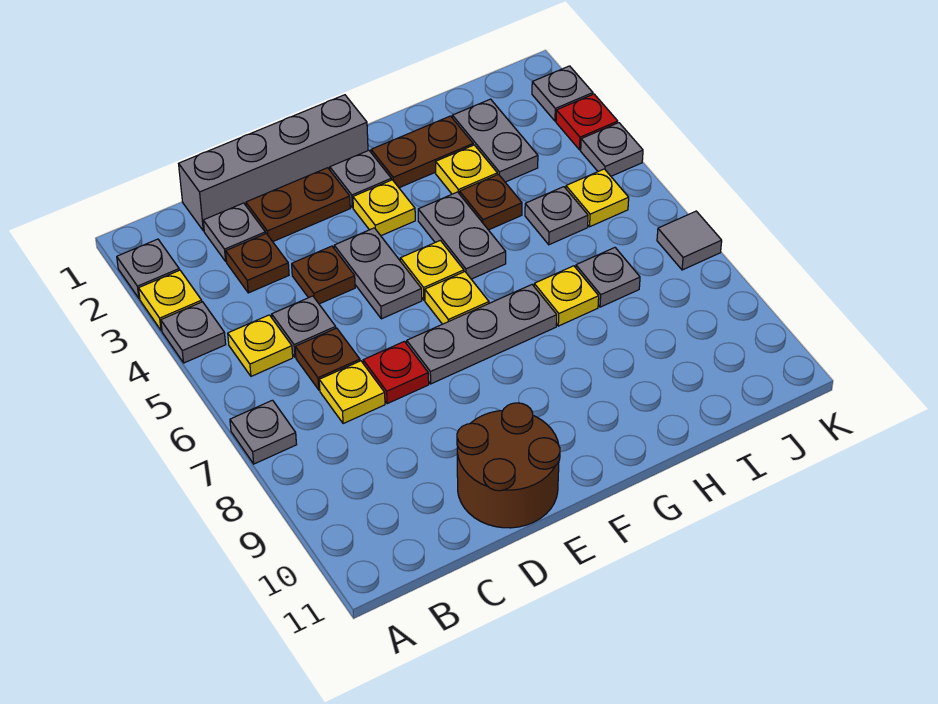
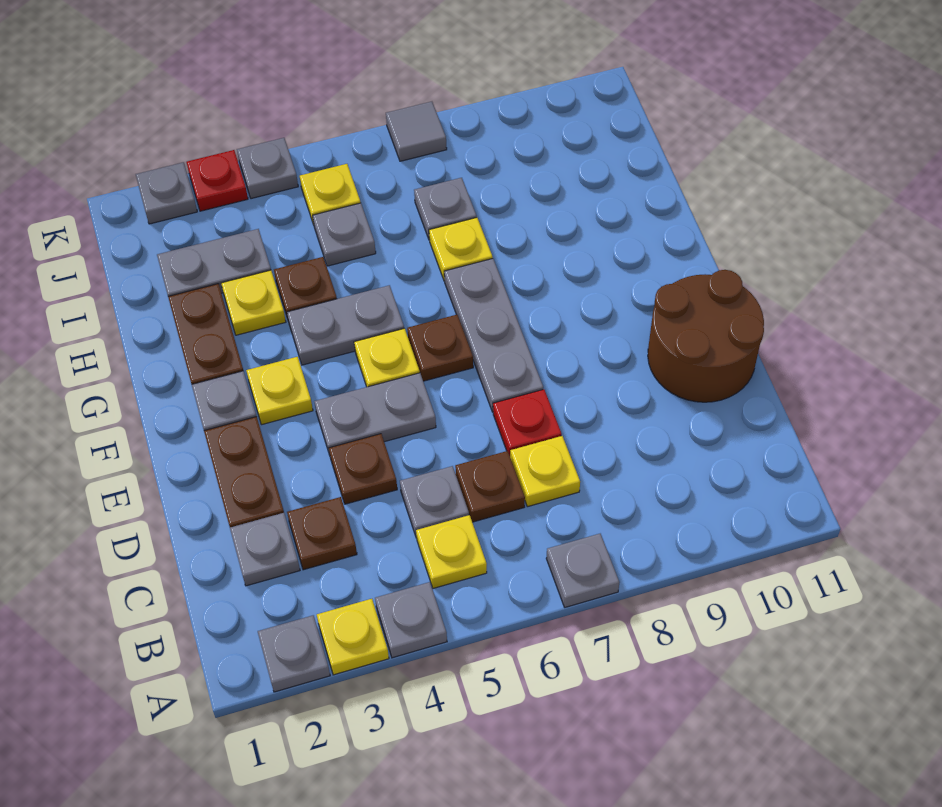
grey brick C1:F1 level 1 -> none
yellow plate F6 level 1 -> brown plate F6 level 1

